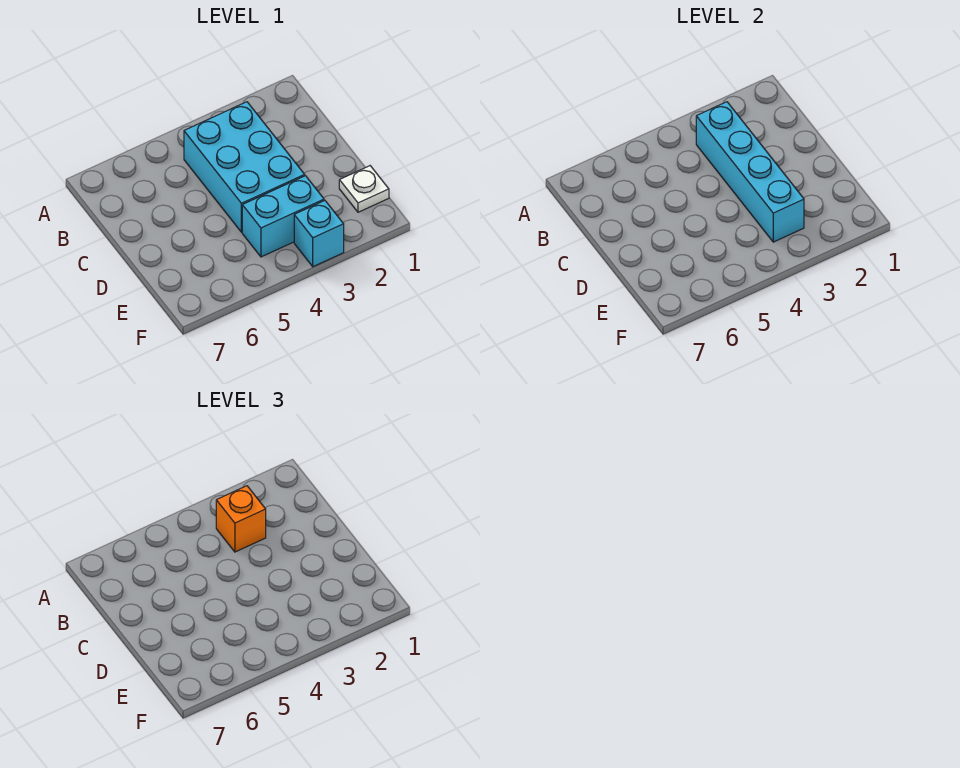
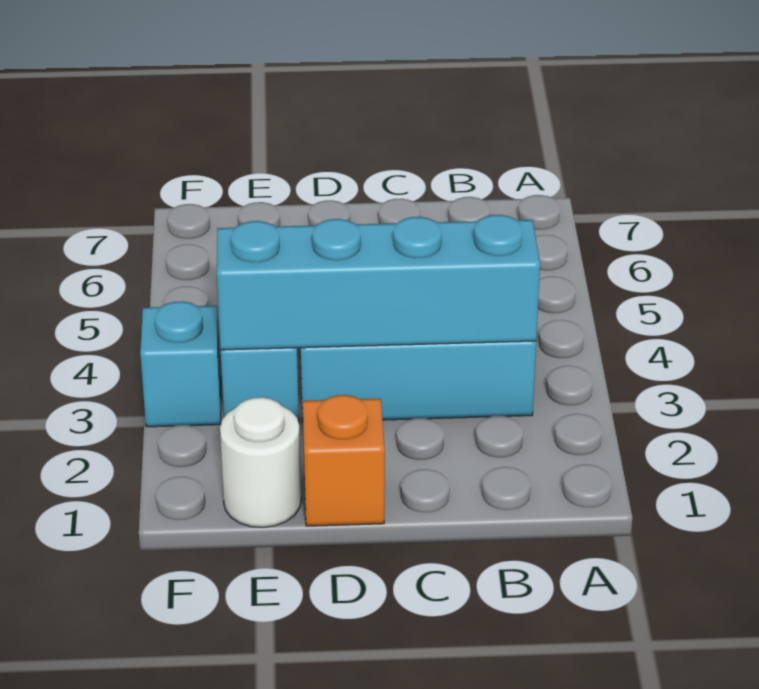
orange brick B3 level 3 -> orange brick D1 level 1
white plate E1 level 1 -> white round brick E1 level 1

